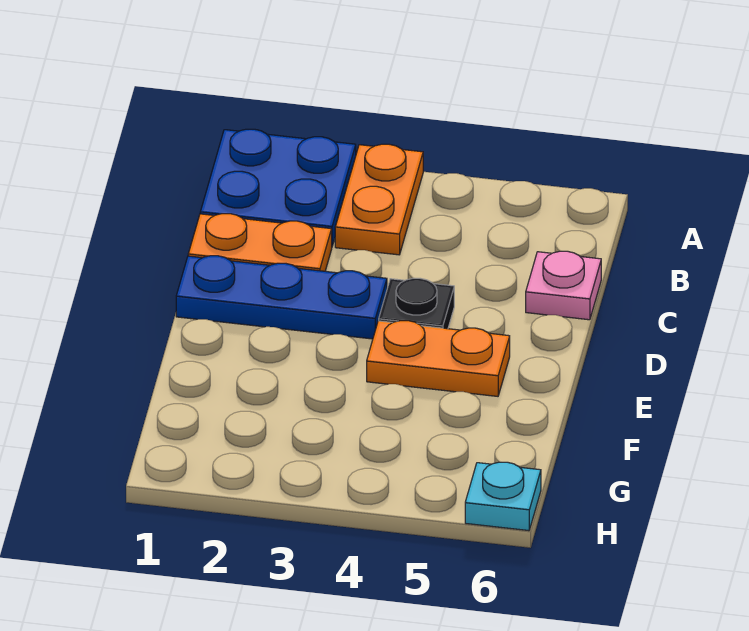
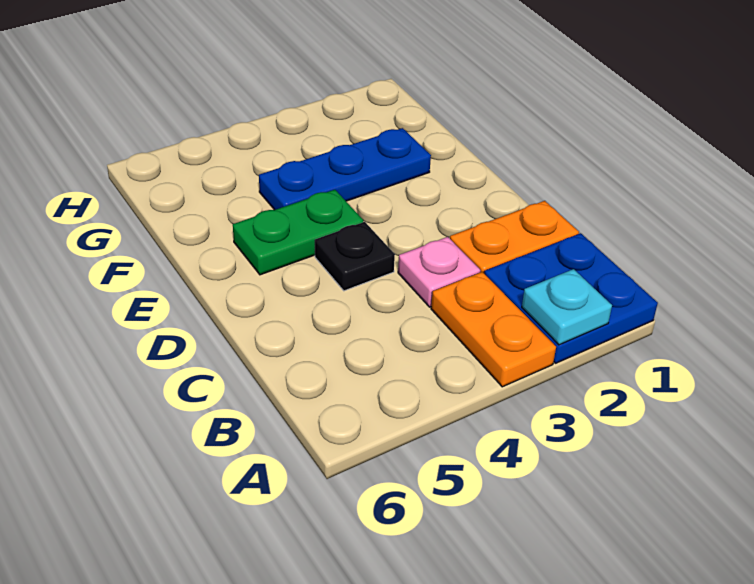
pink plate C6 level 1 -> pink plate C3 level 1
blue plate D1:D3 level 1 -> blue plate F2:F4 level 1
orange plate E4:E5 level 1 -> green plate E4:E5 level 1
cyan plate H6 level 1 -> cyan plate A2 level 2

